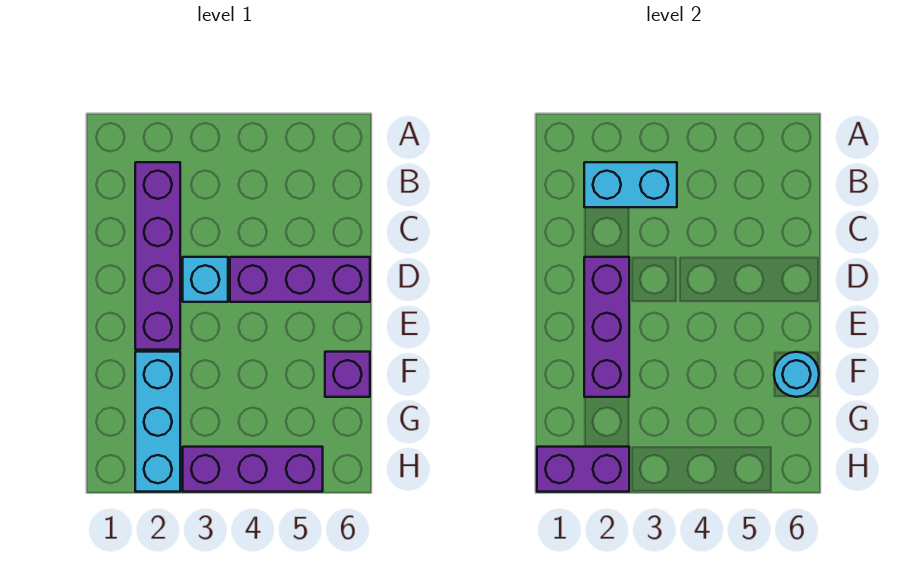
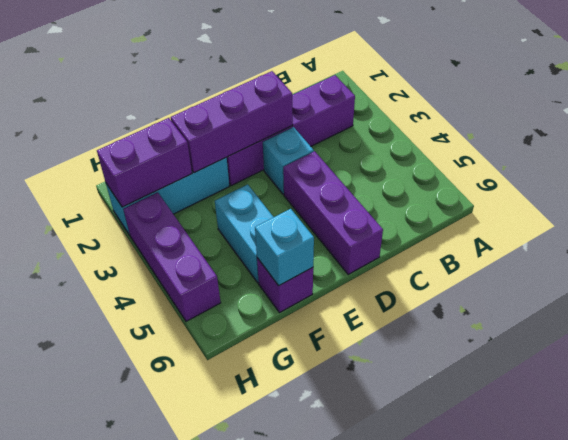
cyan brick B2:B3 level 2 -> cyan brick F4:F5 level 1
cyan round brick F6 level 2 -> cyan brick F6 level 2
purple brick H1:H2 level 2 -> purple brick G2:H2 level 2

